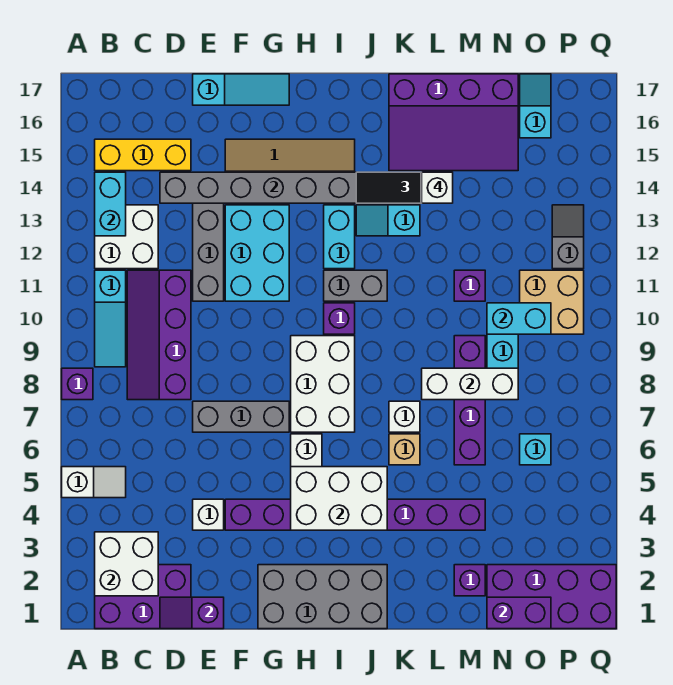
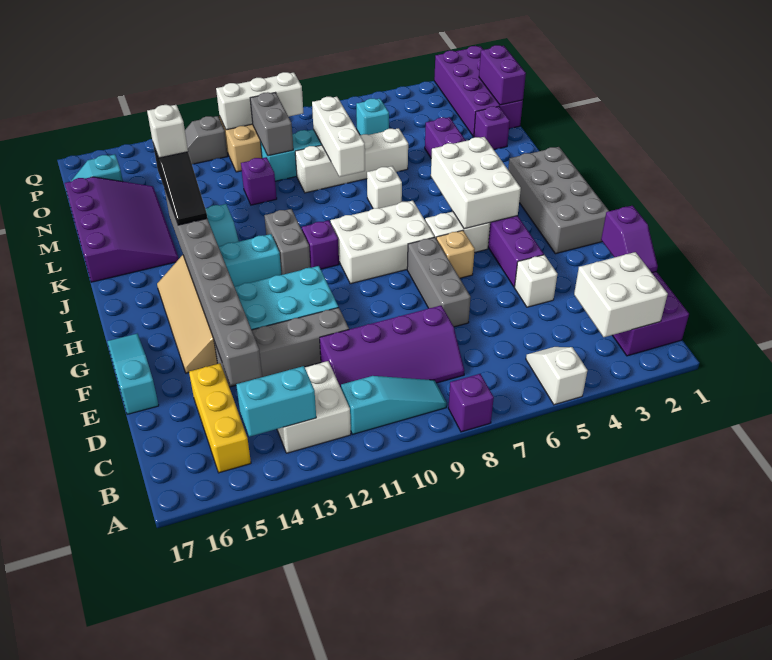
tan brick K6 level 1 -> tan brick G6 level 1
purple brick M6:M9 level 1 -> white brick M6:M9 level 1
cyan brick N10:O10 level 2 -> grey brick N10:O10 level 2
none -> white brick P9:P11 level 2

